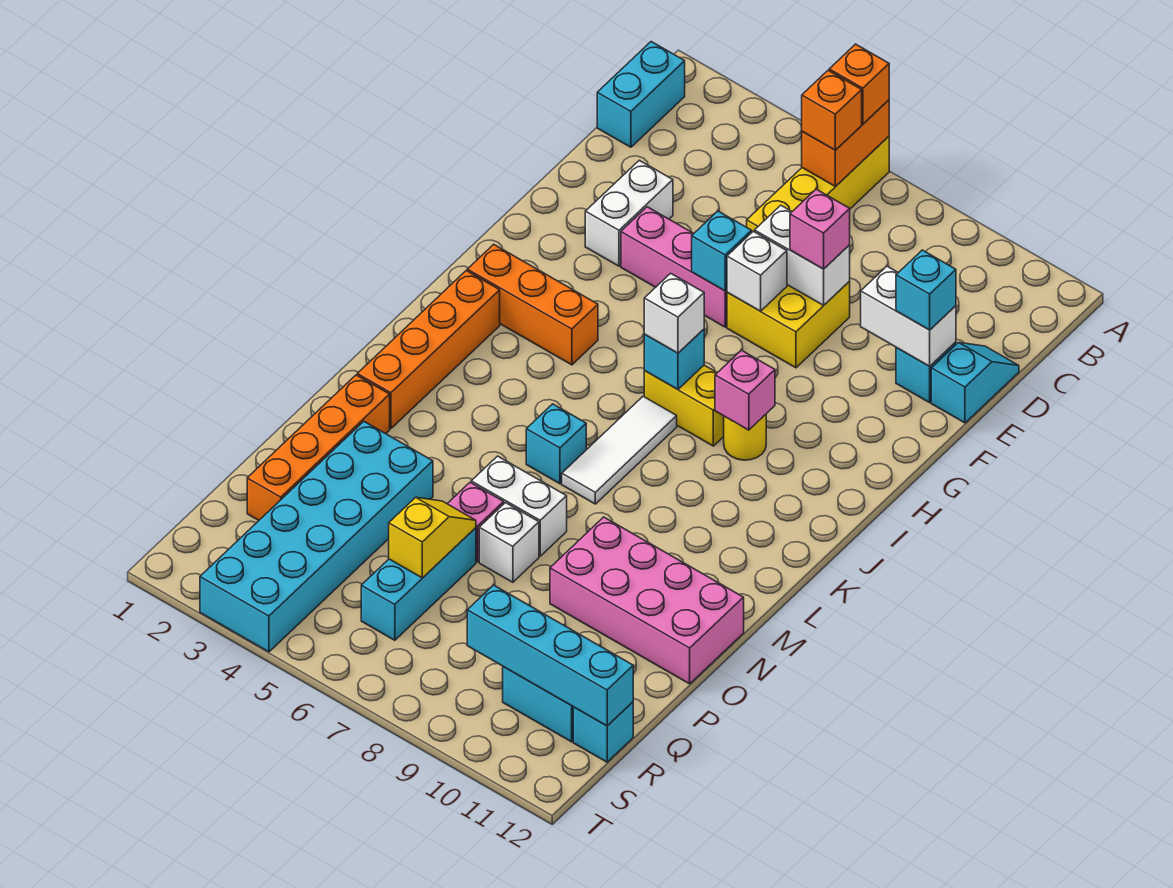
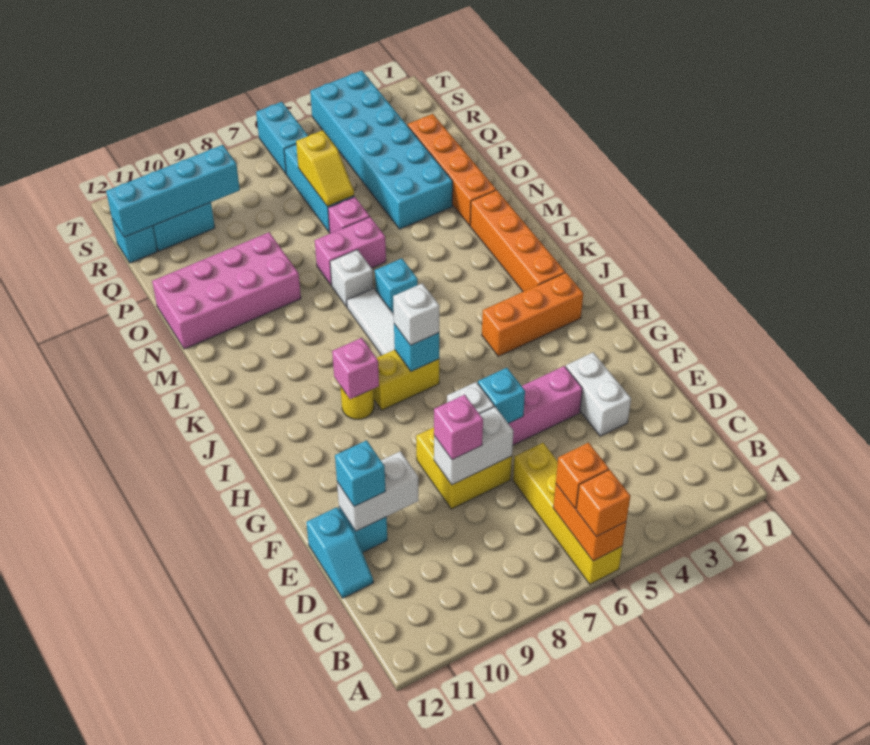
cyan brick B1:C1 level 1 -> cyan brick S6:T6 level 1
white brick N6:N7 level 1 -> pink brick N6:N7 level 1
white brick O7 level 1 -> white brick M7 level 1

